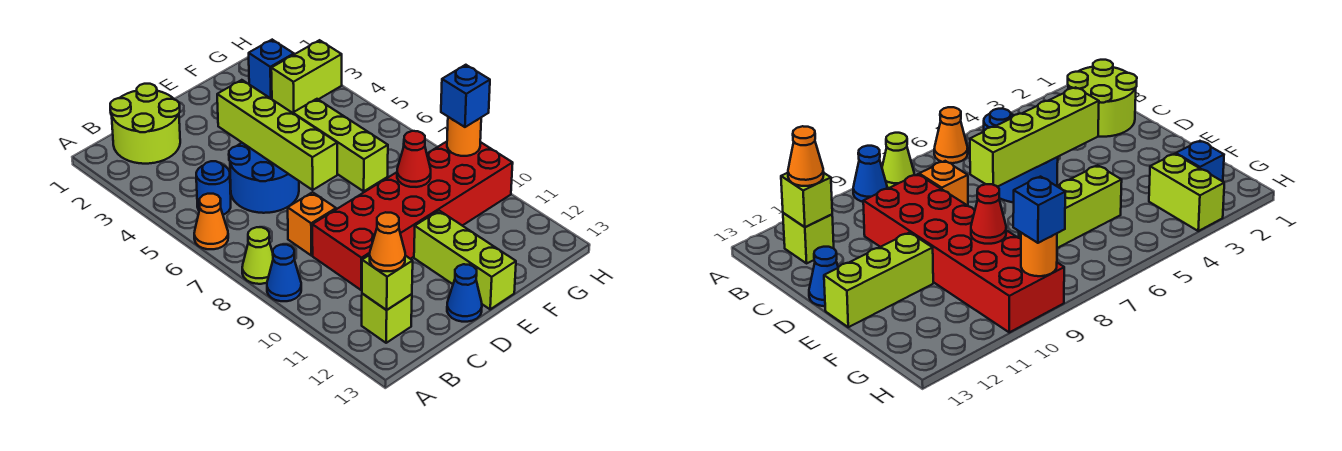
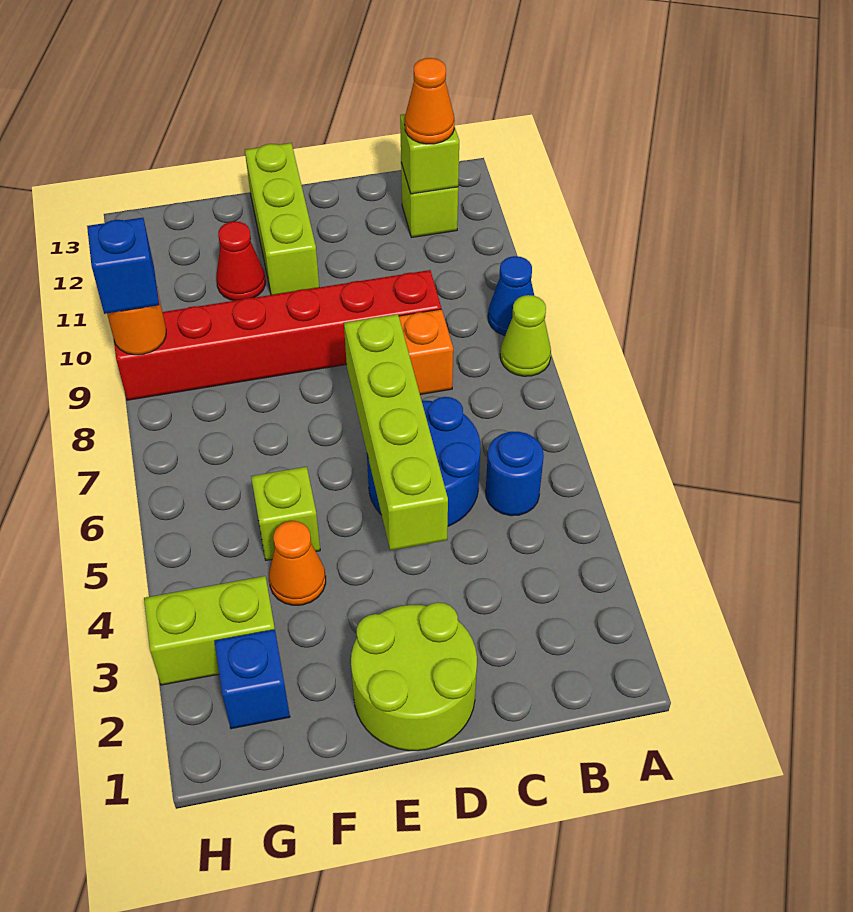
orange cone A6 level 1 -> orange cone F4 level 1
lime round brick B1:C2 level 1 -> lime round brick D1:E2 level 1
red brick C9:H10 level 1 -> red brick C9:H9 level 1
blue cone D13 level 1 -> none
lime brick F5:F7 level 1 -> lime brick F5 level 1
red cone F9 level 2 -> red cone F11 level 1

